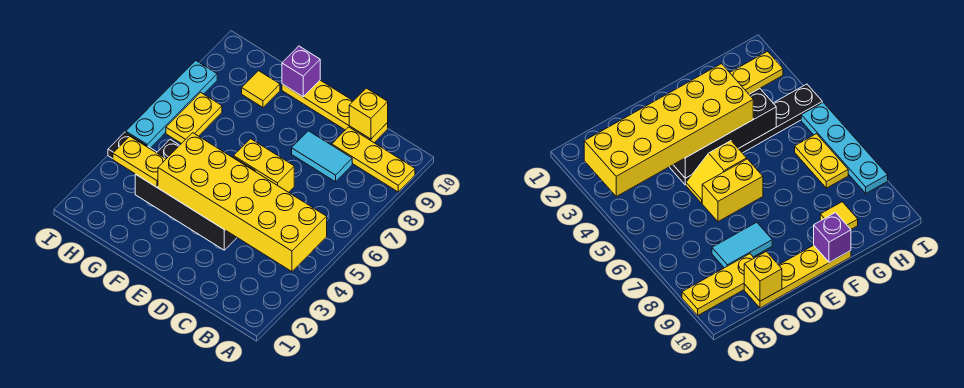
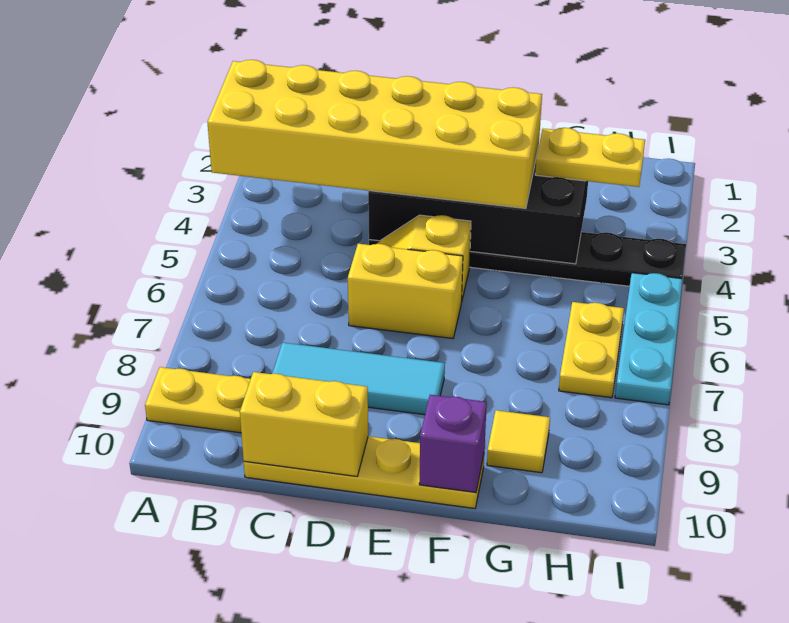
cyan tile C8:D8 level 1 -> cyan tile C8:E8 level 1
yellow brick C10 level 2 -> yellow brick C10:D10 level 2
cyan plate I5:I8 level 1 -> cyan plate I5:I7 level 1

